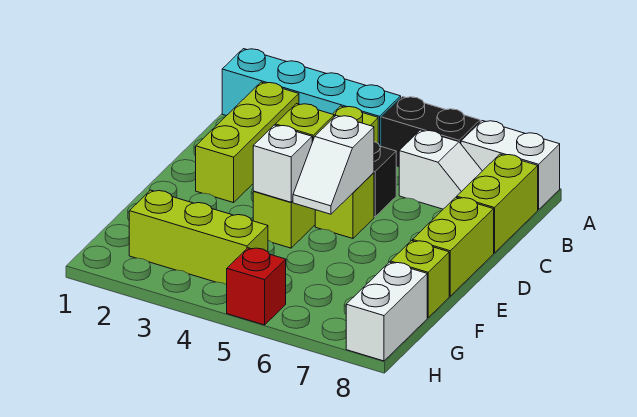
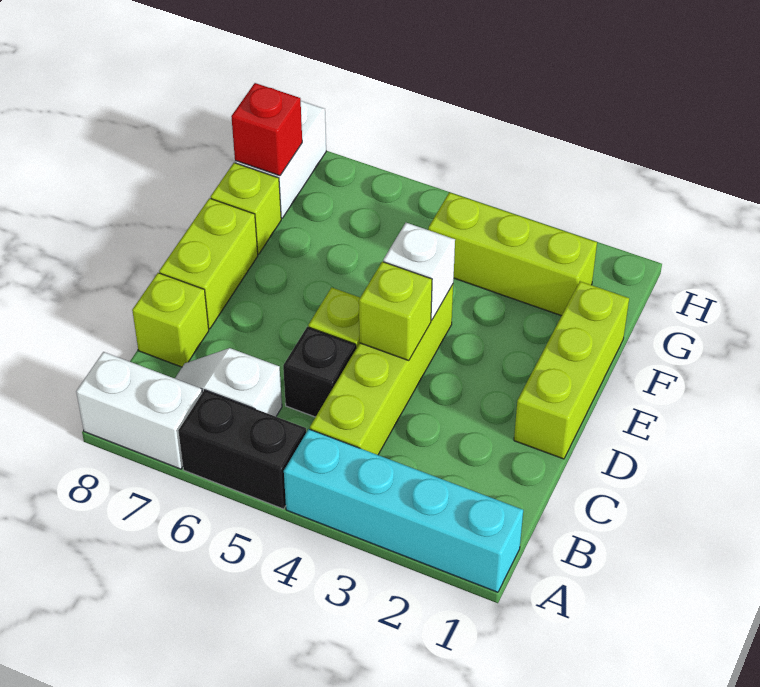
lime brick B2:D2 level 1 -> lime brick D1:F1 level 1
lime brick B8:C8 level 1 -> lime brick C8 level 1
white slope D5:E5 level 2 top D -> none
red brick H5 level 1 -> red brick G8 level 2

